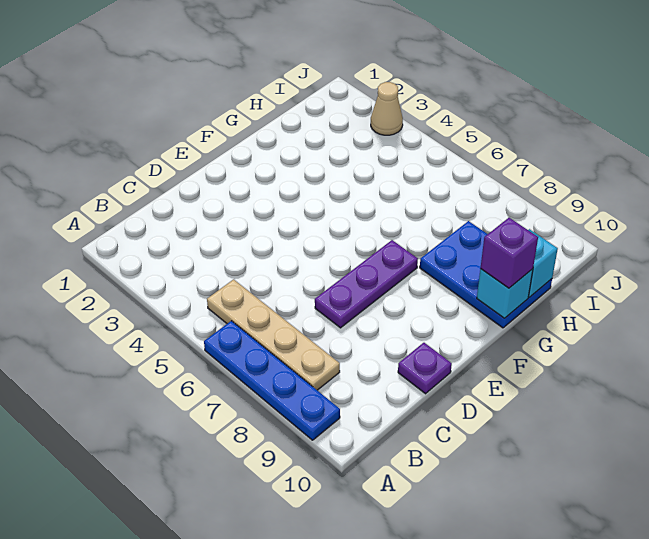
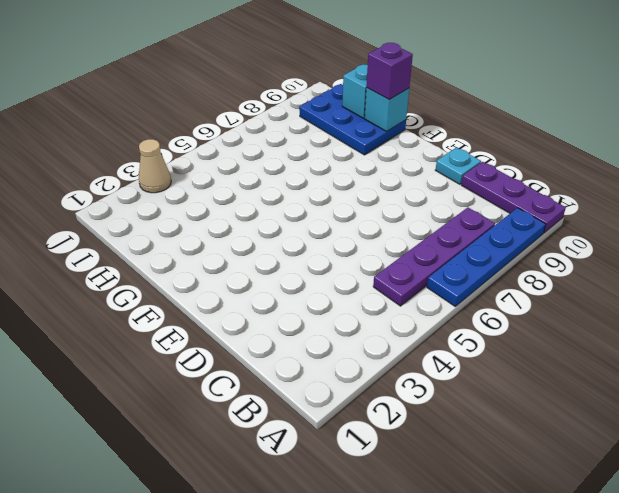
tan plate B5:B8 level 1 -> purple plate B5:B8 level 1
purple plate D7:F7 level 1 -> purple plate A10:C10 level 1
purple plate D10 level 1 -> cyan plate D10 level 1
blue plate G8:H10 level 1 -> blue plate G9:I10 level 1

